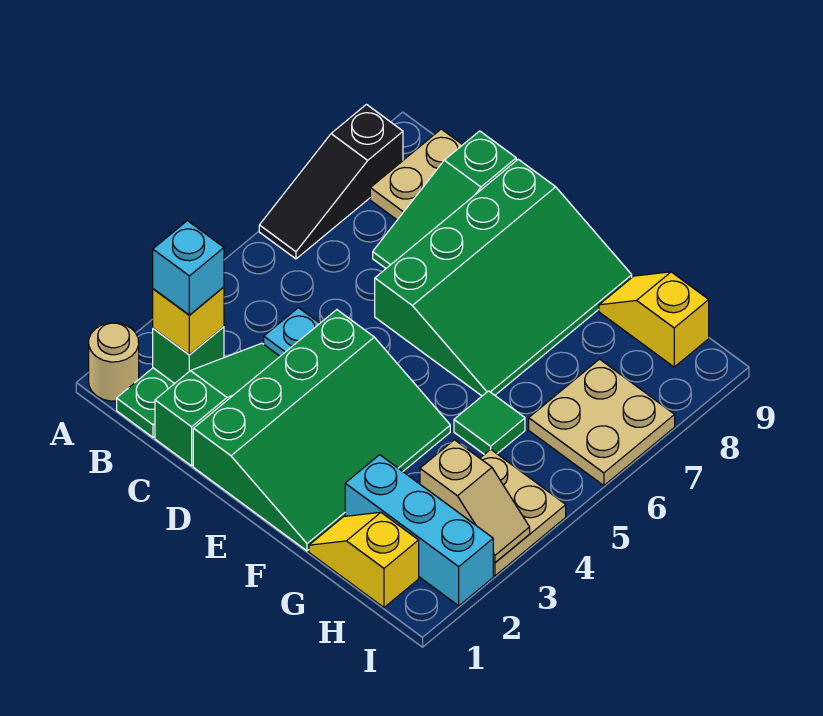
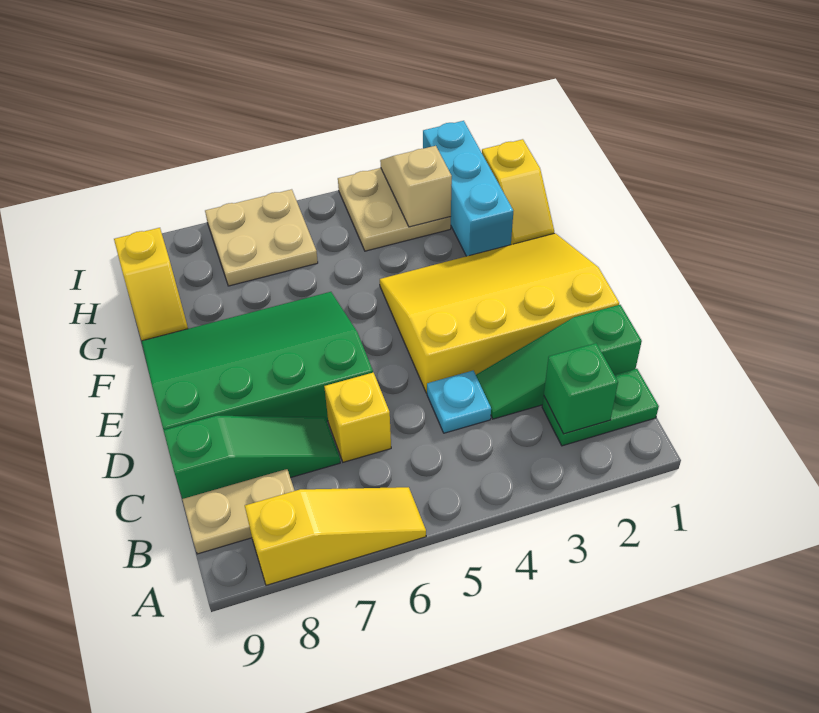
tan round brick A1 level 1 -> none
black slope A6:A8 level 1 top 8 -> yellow slope A6:A8 level 1 top 8
yellow brick B2 level 3 -> yellow brick C6 level 1
cyan brick B2 level 4 -> none
green slope D1:F4 level 1 top D -> yellow slope D1:F4 level 1 top D
green tile G5 level 1 -> none

